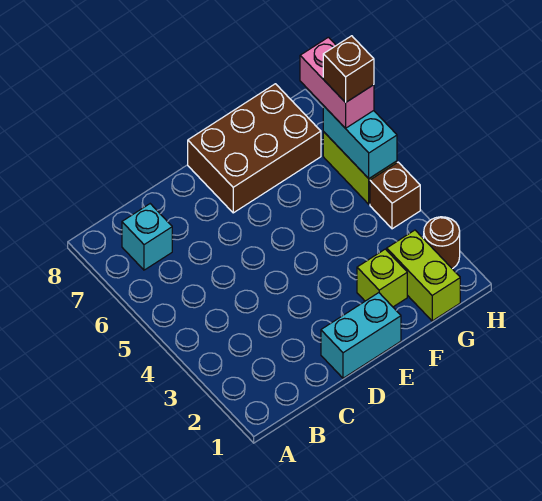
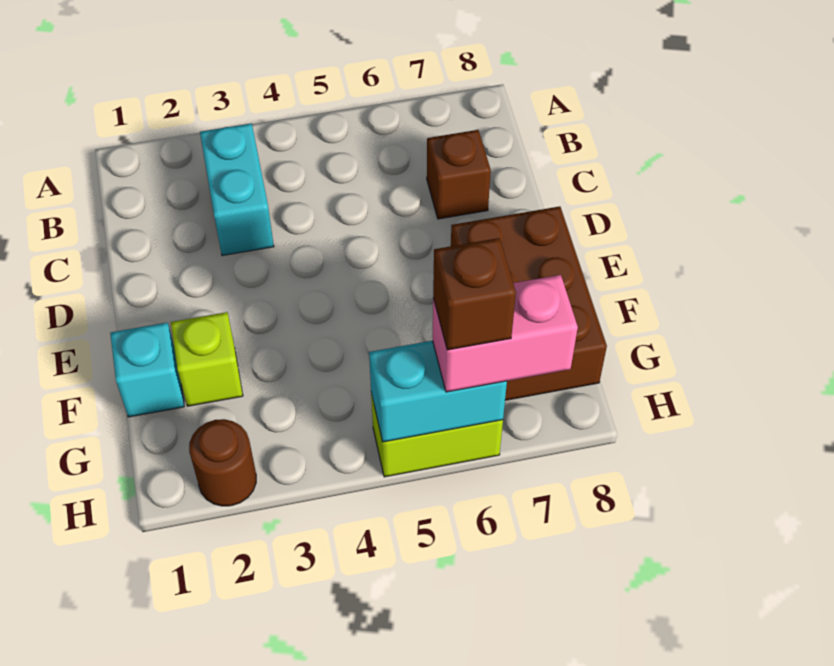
cyan brick B7 level 1 -> cyan brick F1 level 1
cyan brick D1:E1 level 1 -> cyan brick B3:C3 level 1
lime brick G1:G2 level 1 -> none
brown brick H4 level 1 -> brown brick C7 level 1

